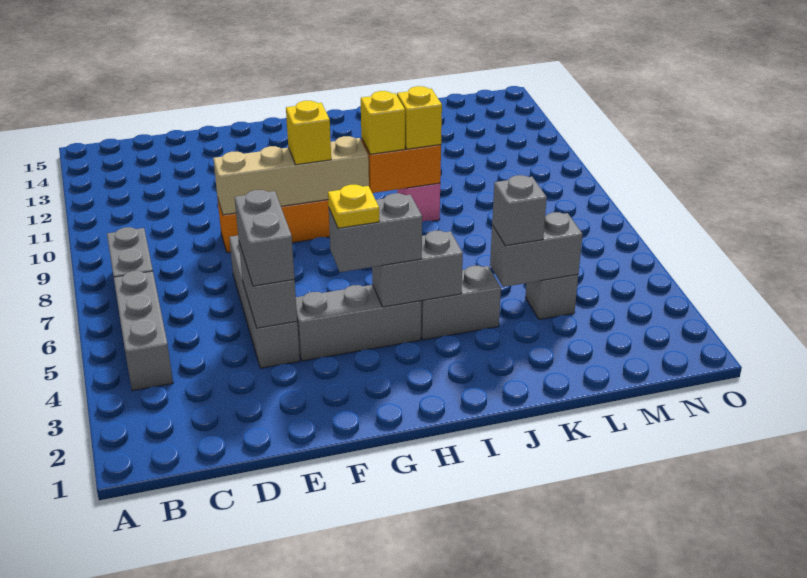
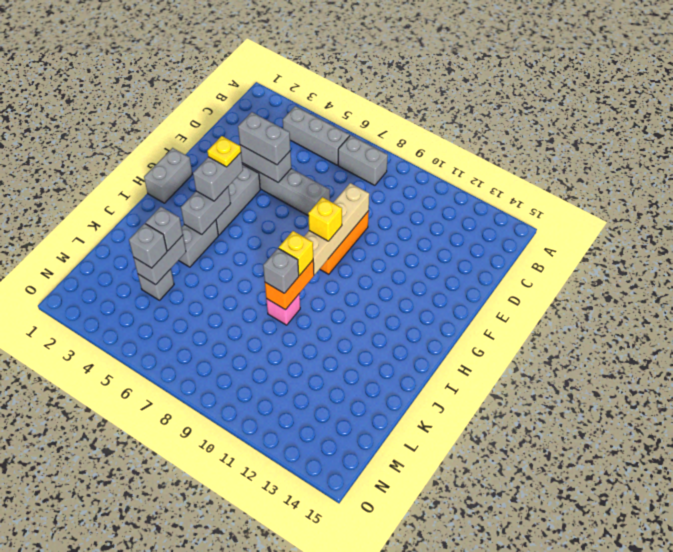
none -> grey brick G1:H1 level 1
yellow brick J9 level 3 -> grey brick J9 level 3
none -> grey brick L4 level 3

